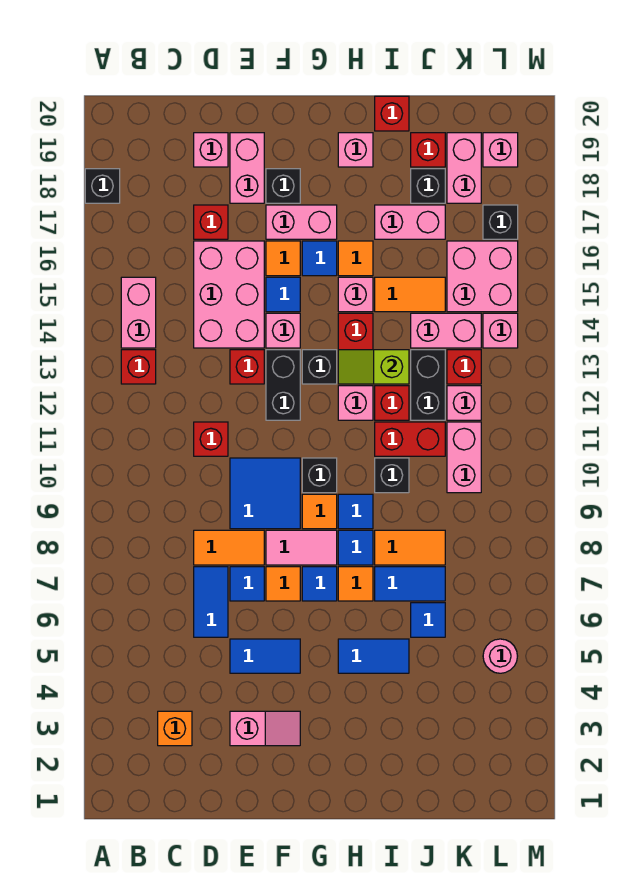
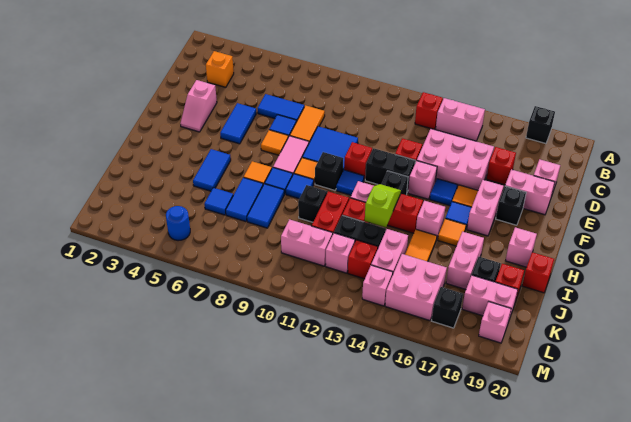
red brick D11 level 1 -> red brick F11 level 1
blue tile G7 level 1 -> blue tile G11 level 1
orange tile I8:J8 level 1 -> blue tile I8:J8 level 1
pink round brick L5 level 1 -> blue round brick L5 level 1

